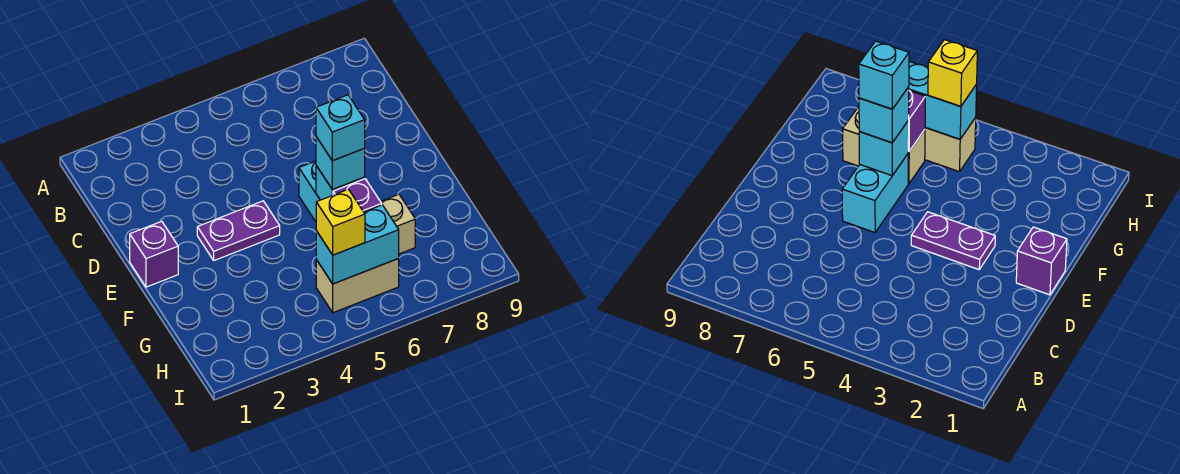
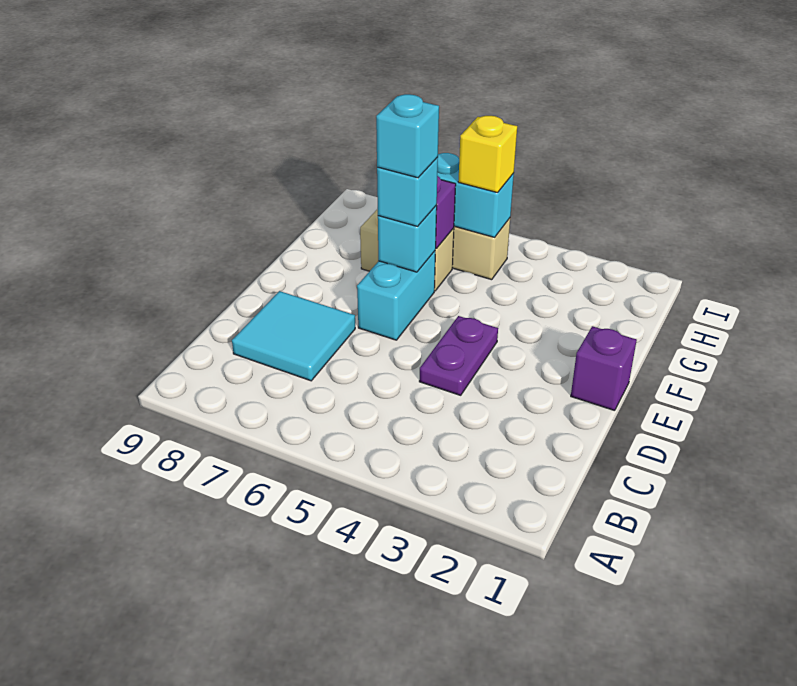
none -> cyan tile C7:D8 level 1
purple plate E3:E4 level 1 -> purple plate D4:E4 level 1

